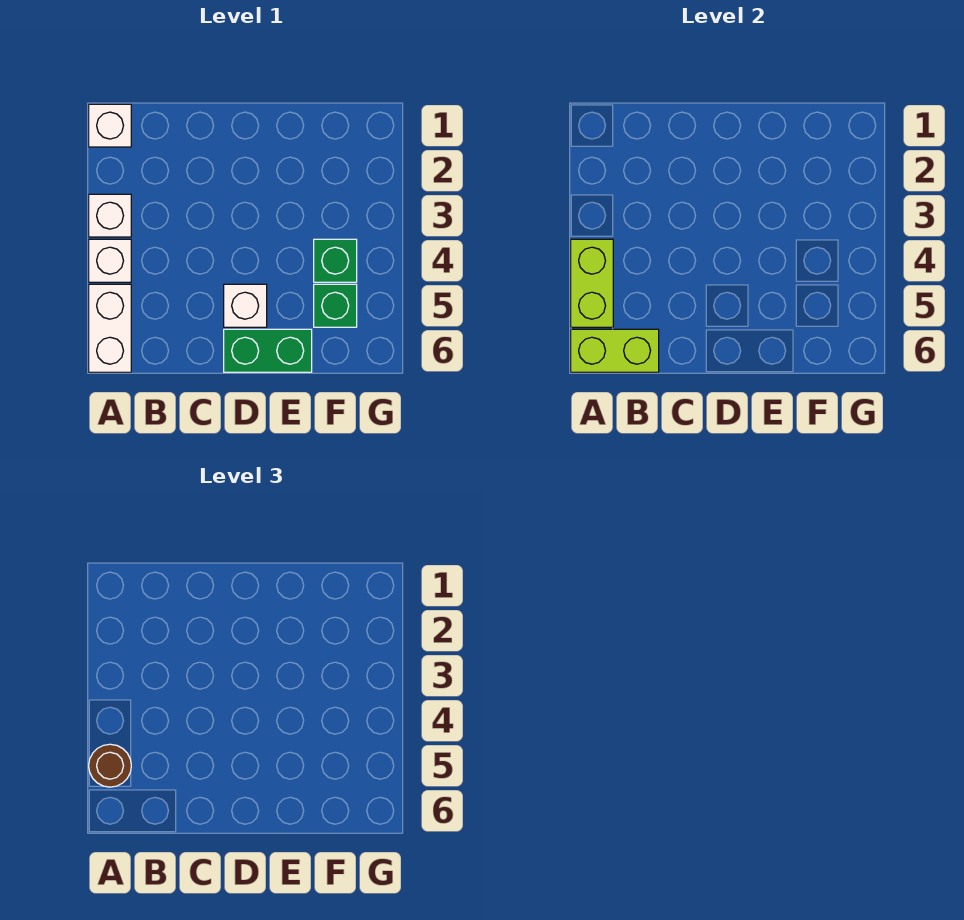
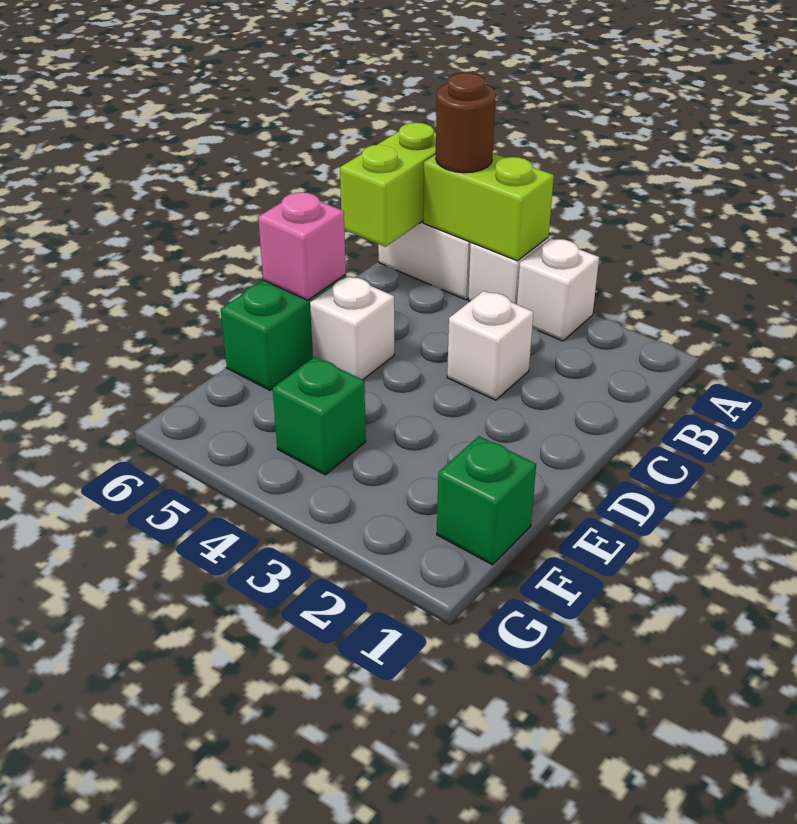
white brick A1 level 1 -> white brick C3 level 1
none -> pink brick D6 level 2
green brick F5 level 1 -> green brick F1 level 1

